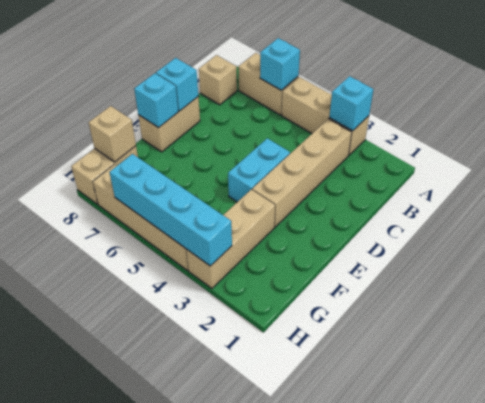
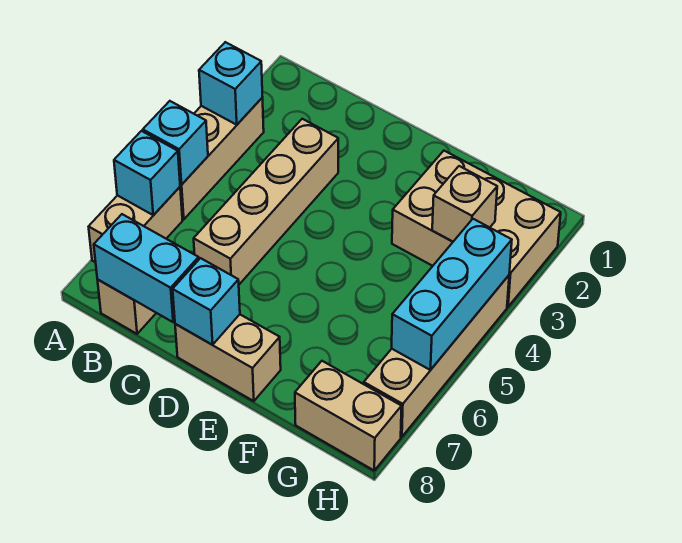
tan brick B3:E3 level 1 -> tan brick C3:C6 level 1
cyan brick D4:E4 level 1 -> cyan brick B8:C8 level 2
cyan brick E8 level 2 -> cyan brick A5 level 2
tan brick F3:H3 level 1 -> tan brick F2:H3 level 1
tan brick G8 level 2 -> tan brick G3 level 2
cyan brick H3:H6 level 2 -> cyan brick H4:H6 level 2

